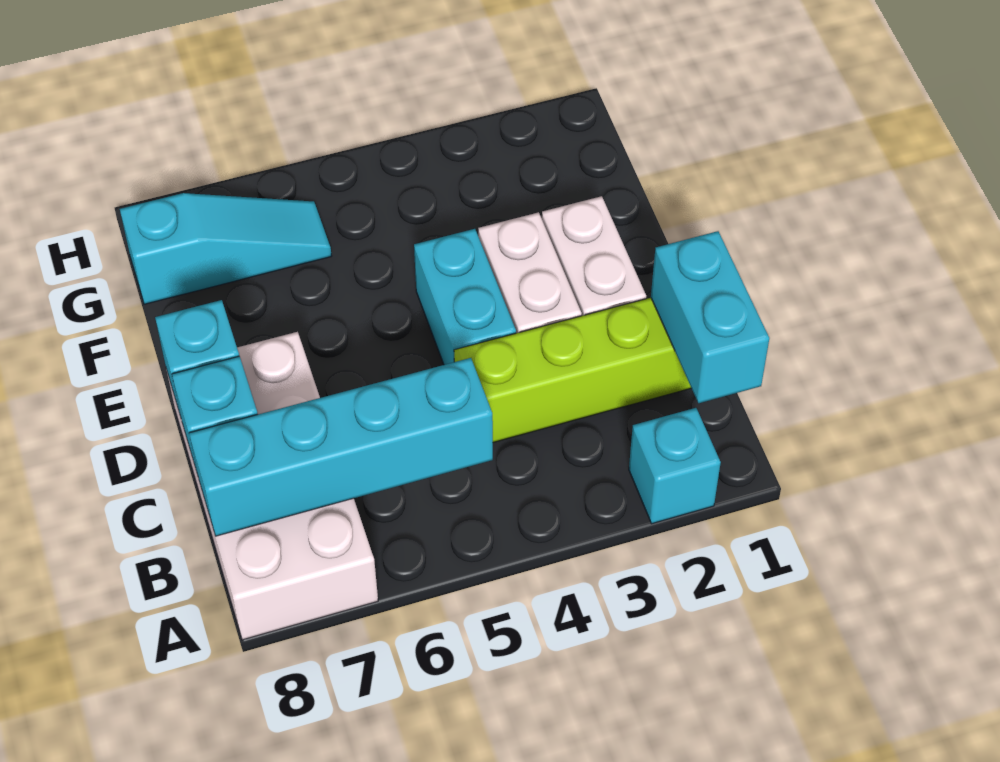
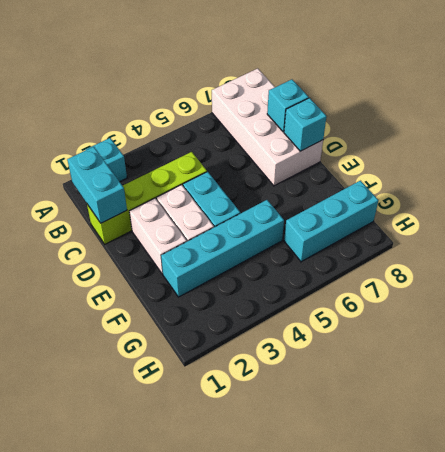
cyan brick B5:B8 level 2 -> cyan brick F2:F5 level 1
cyan slope G6:G8 level 1 top 8 -> cyan brick G6:G8 level 1

